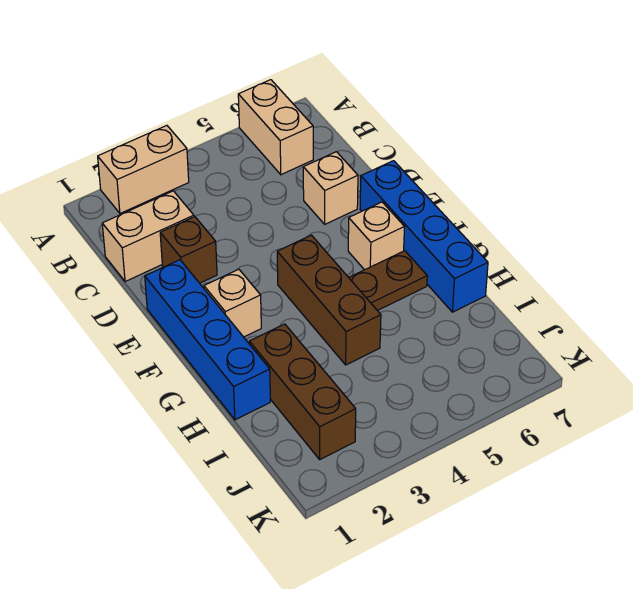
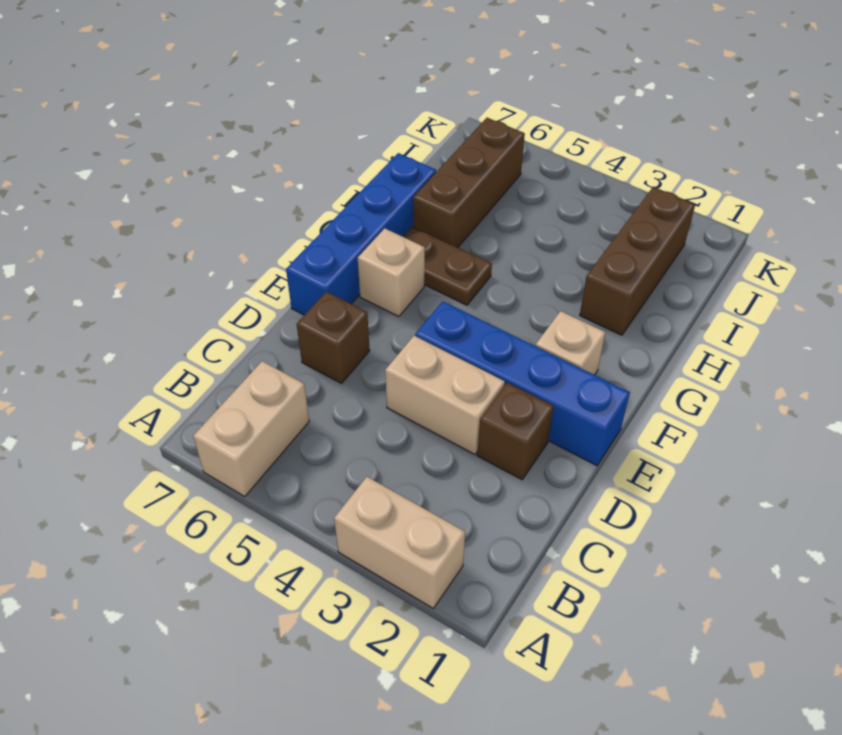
tan brick C1:C2 level 1 -> tan brick D3:D4 level 1
tan brick D6 level 1 -> brown brick D6 level 1
blue brick E1:H1 level 1 -> blue brick E1:E4 level 1
brown brick F4:H4 level 1 -> brown brick H6:J6 level 1

